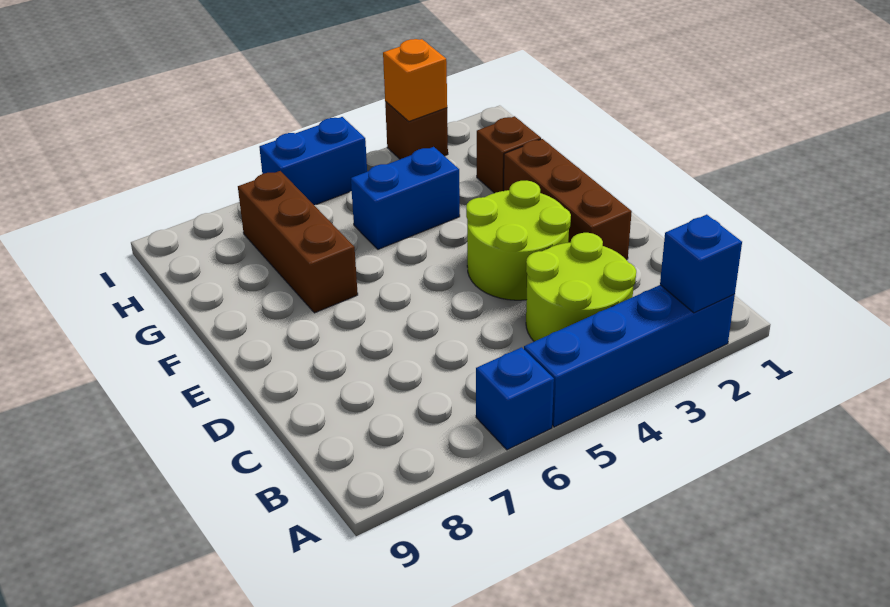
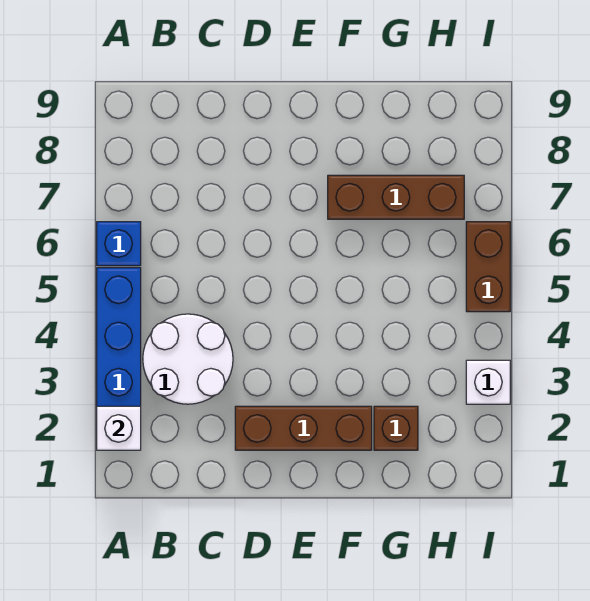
blue brick A2 level 2 -> white brick A2 level 2
lime round brick B3:C4 level 1 -> white round brick B3:C4 level 1
lime round brick D3:E4 level 1 -> none
blue brick G4:G5 level 1 -> none
brown brick I3 level 1 -> white brick I3 level 1
orange brick I3 level 2 -> none
blue brick I5:I6 level 1 -> brown brick I5:I6 level 1

